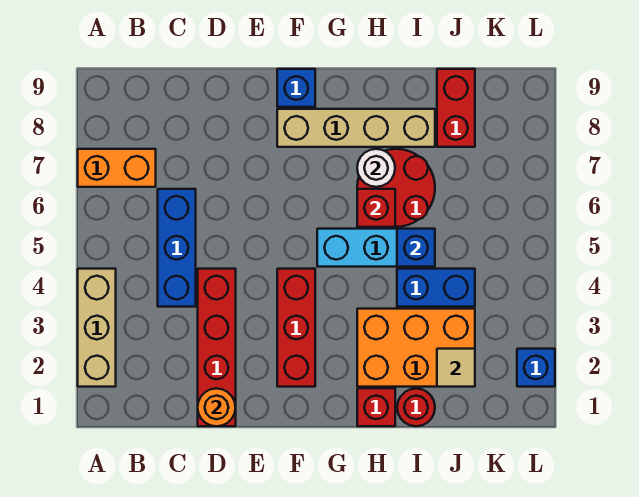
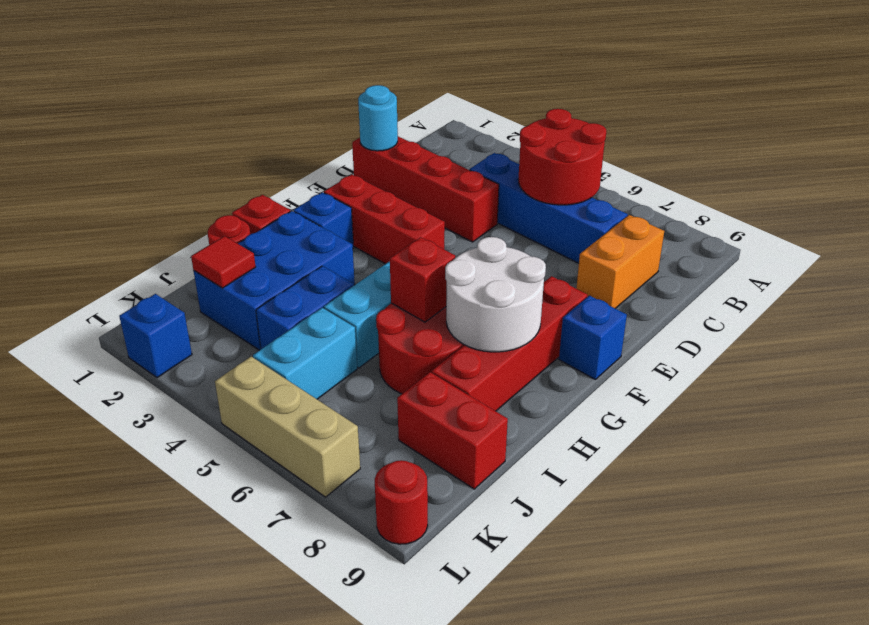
tan brick A2:A4 level 1 -> tan brick L5:L7 level 1
orange brick A7:B7 level 1 -> orange brick C8:D8 level 1
none -> red round brick B5:C6 level 2
blue brick C4:C6 level 1 -> blue brick C4:C7 level 1
orange round brick D1 level 2 -> cyan round brick D1 level 2
tan brick F8:I8 level 1 -> red brick F8:I8 level 1
orange brick H2:J3 level 1 -> blue brick H2:J3 level 1
white round brick H7 level 2 -> white round brick G7:H8 level 2
blue brick I5 level 2 -> blue brick G2 level 1
tan tile J2 level 2 -> red tile J2 level 2
none -> cyan brick J5:K5 level 1
none -> red round brick L9 level 1

